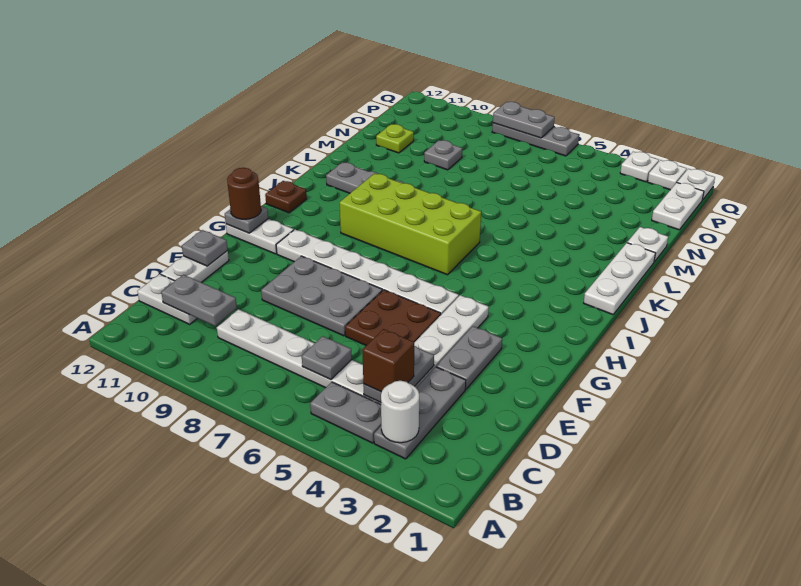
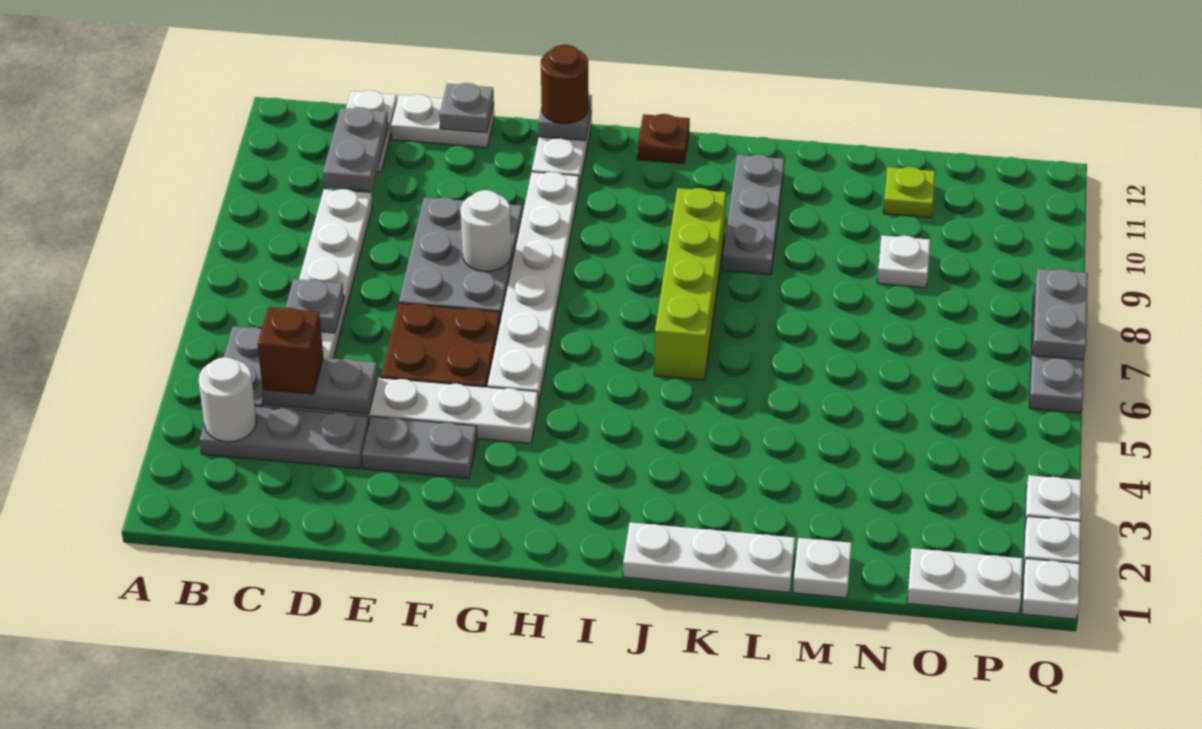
none -> white round brick F8 level 2
lime brick I6:J9 level 1 -> lime brick J6:J9 level 1
grey plate N9 level 1 -> white plate N9 level 1

